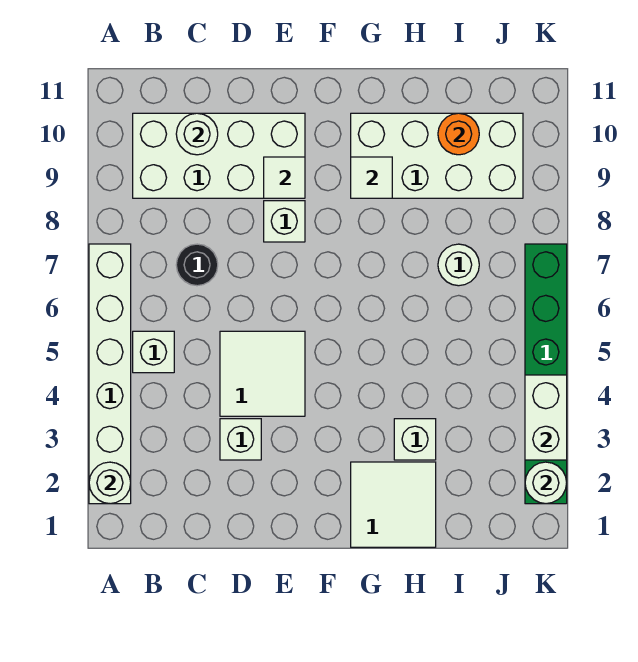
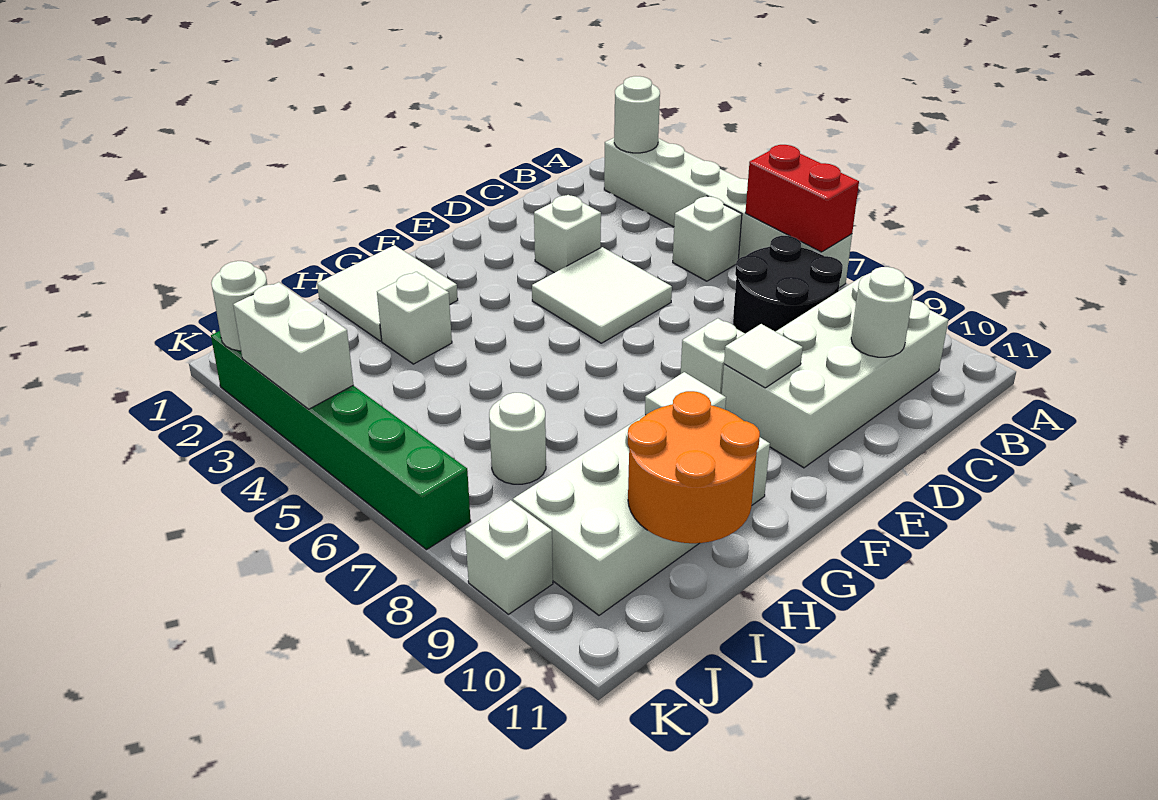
none -> red brick A6:A7 level 2
black round brick C7 level 1 -> black round brick B7:C8 level 1
orange round brick I10 level 2 -> orange round brick H10:I11 level 2
none -> white brick K9 level 1

